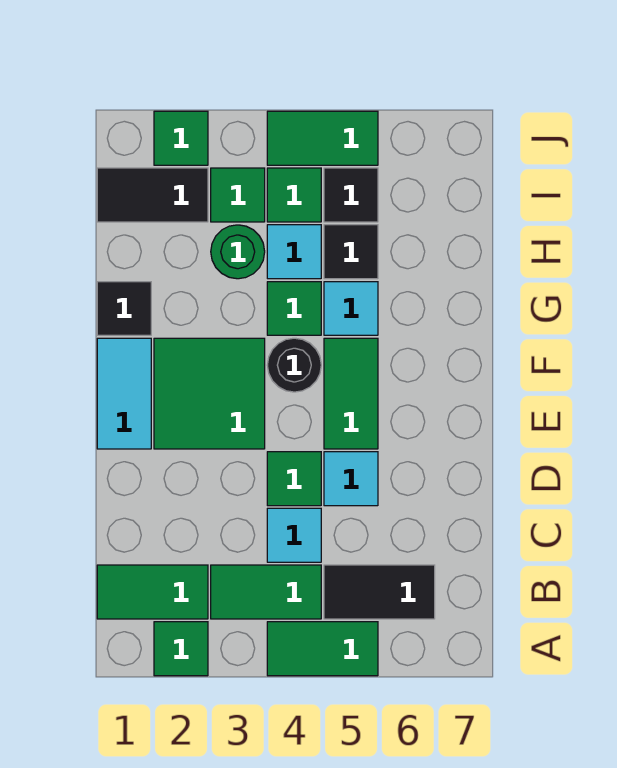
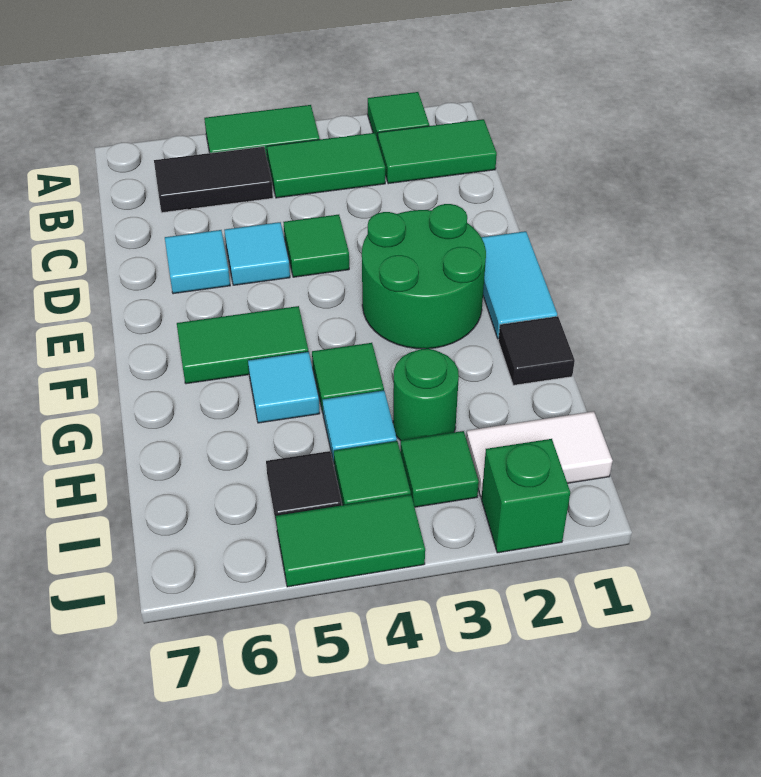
cyan tile C4 level 1 -> cyan tile D6 level 1
green tile E2:F3 level 1 -> green round brick E2:F3 level 1
green tile E5:F5 level 1 -> green tile F5:F6 level 1
black round brick F4 level 1 -> none
black tile H5 level 1 -> none
black tile I1:I2 level 1 -> white tile I1:I2 level 1
green tile J2 level 1 -> green brick J2 level 1

